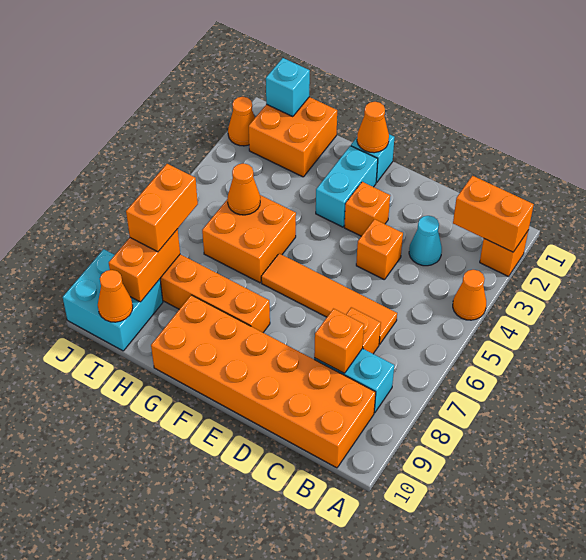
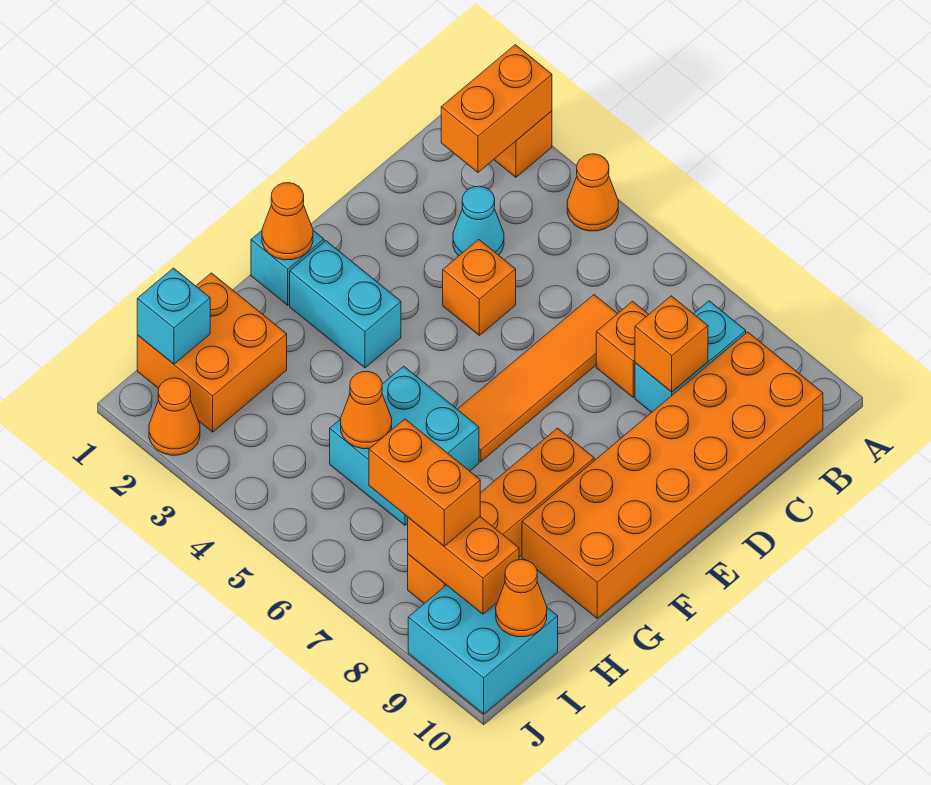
orange brick E3 level 1 -> none
orange brick G5:H6 level 1 -> cyan brick G5:H6 level 1

